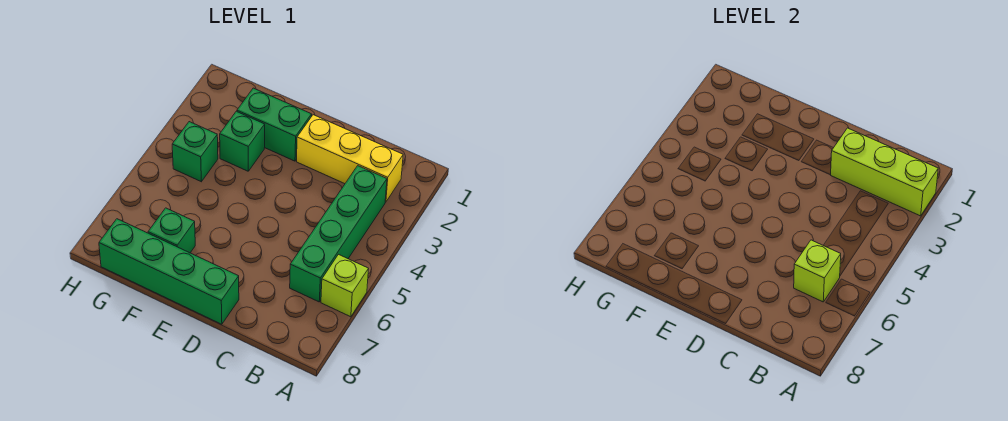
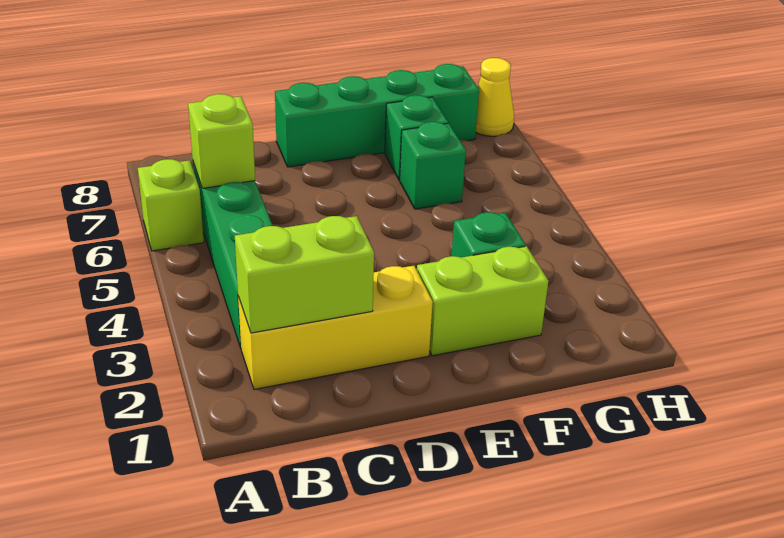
lime brick A2:C2 level 2 -> lime brick B2:C2 level 2
green brick E2:F2 level 1 -> lime brick E2:F2 level 1
green brick G4 level 1 -> green brick F6 level 1
none -> yellow cone H8 level 1

